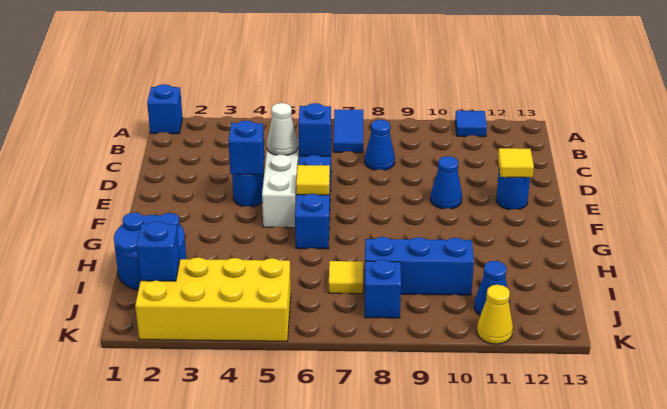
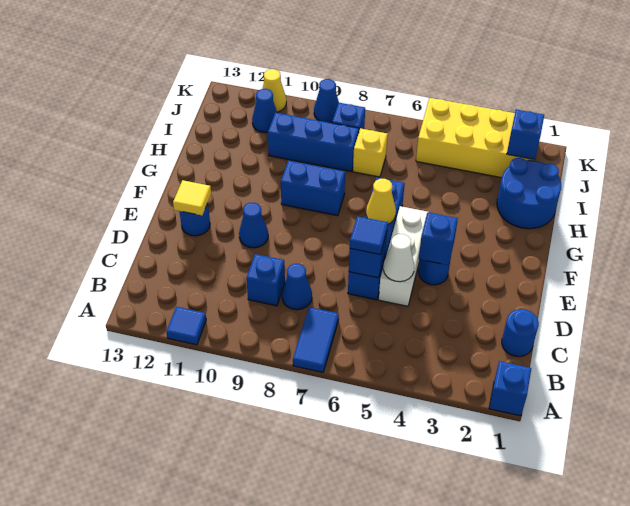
none -> blue round brick C1 level 1
none -> blue brick C9 level 1
none -> blue tile D6 level 3
yellow tile F6 level 2 -> yellow cone F6 level 2
none -> blue brick G8:G9 level 1
yellow tile I7 level 1 -> yellow brick I7 level 1
none -> blue cone K9 level 1

